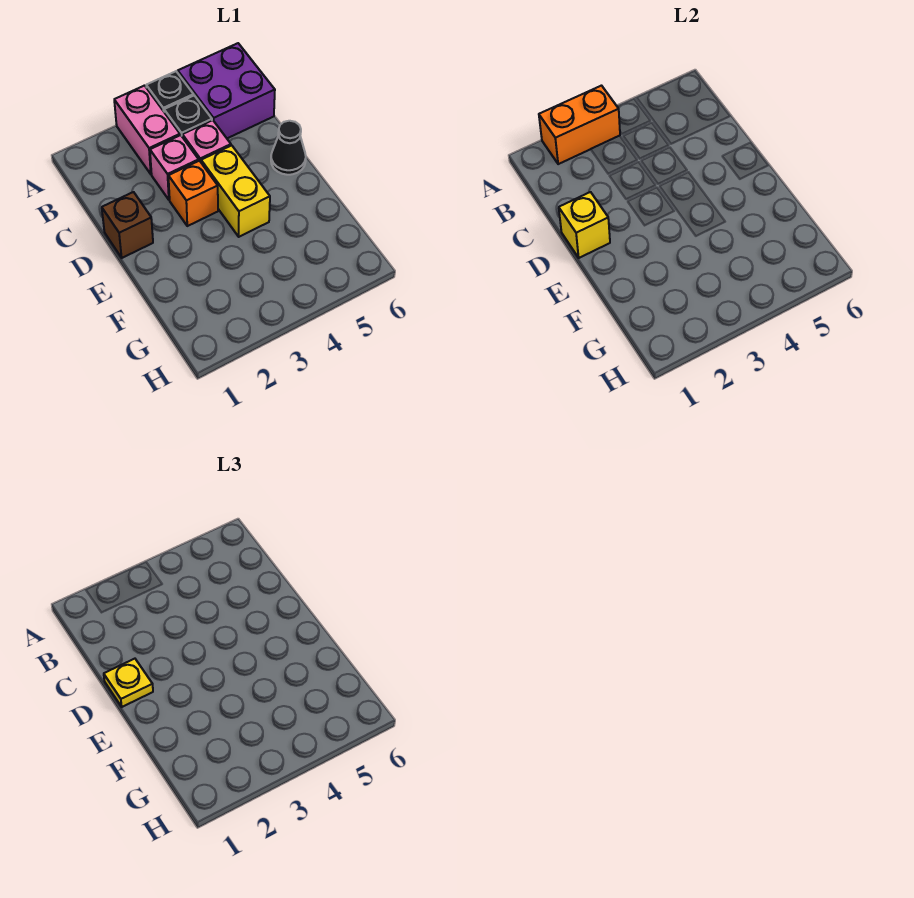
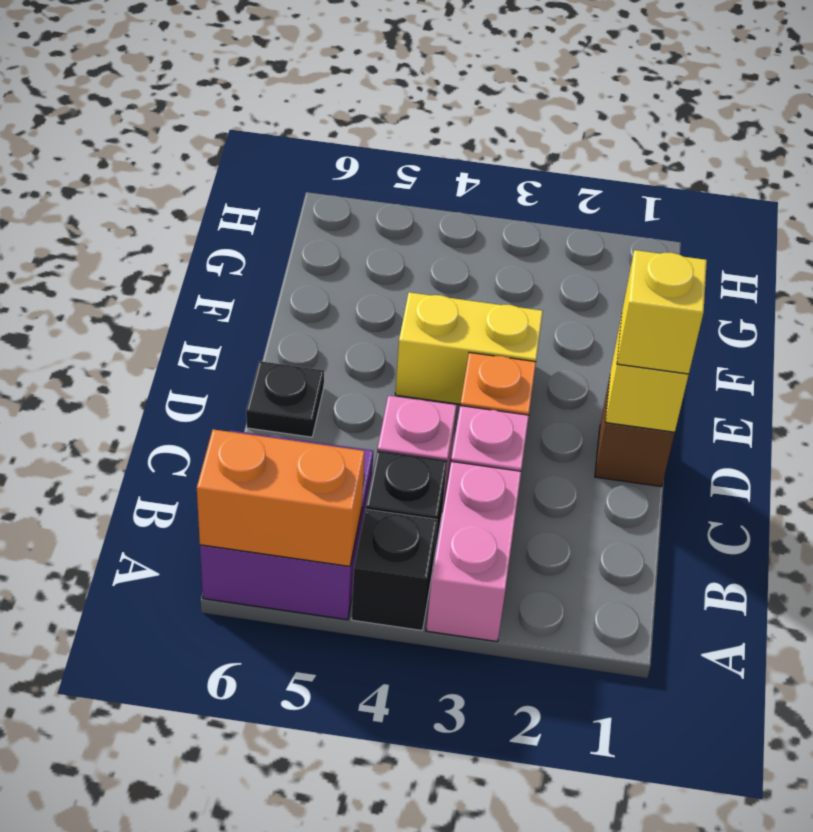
orange brick A2:A3 level 2 -> orange brick A5:A6 level 2
yellow plate D1 level 3 -> yellow brick D1 level 3
yellow brick D4:E4 level 1 -> yellow brick E3:E4 level 1
black cone D6 level 1 -> black plate D6 level 1

